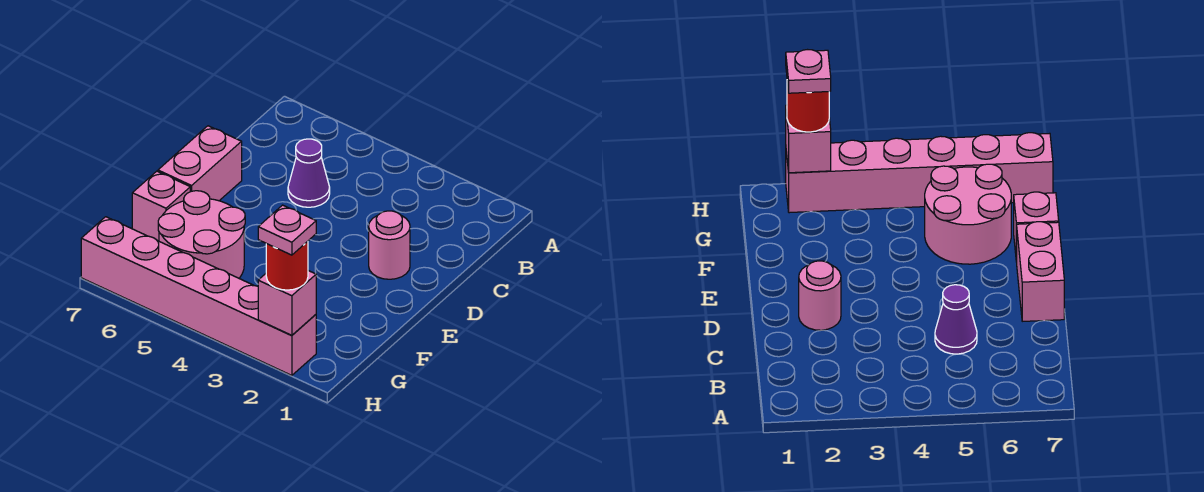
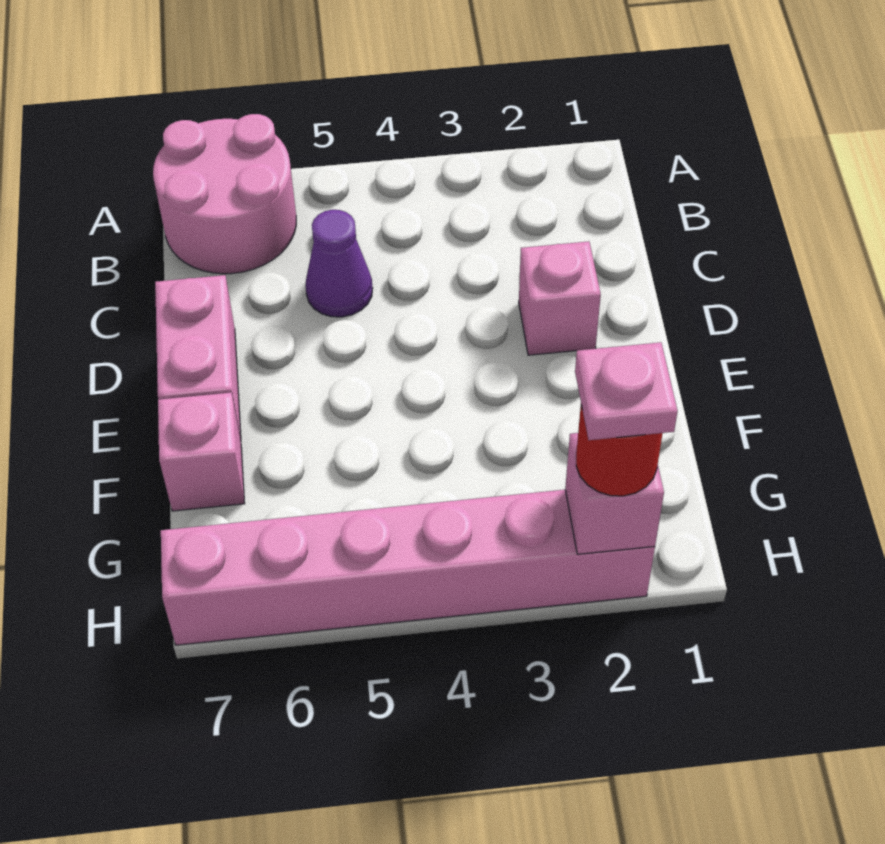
pink round brick D2 level 1 -> pink brick D2 level 1
pink round brick F5:G6 level 1 -> pink round brick A6:B7 level 1

